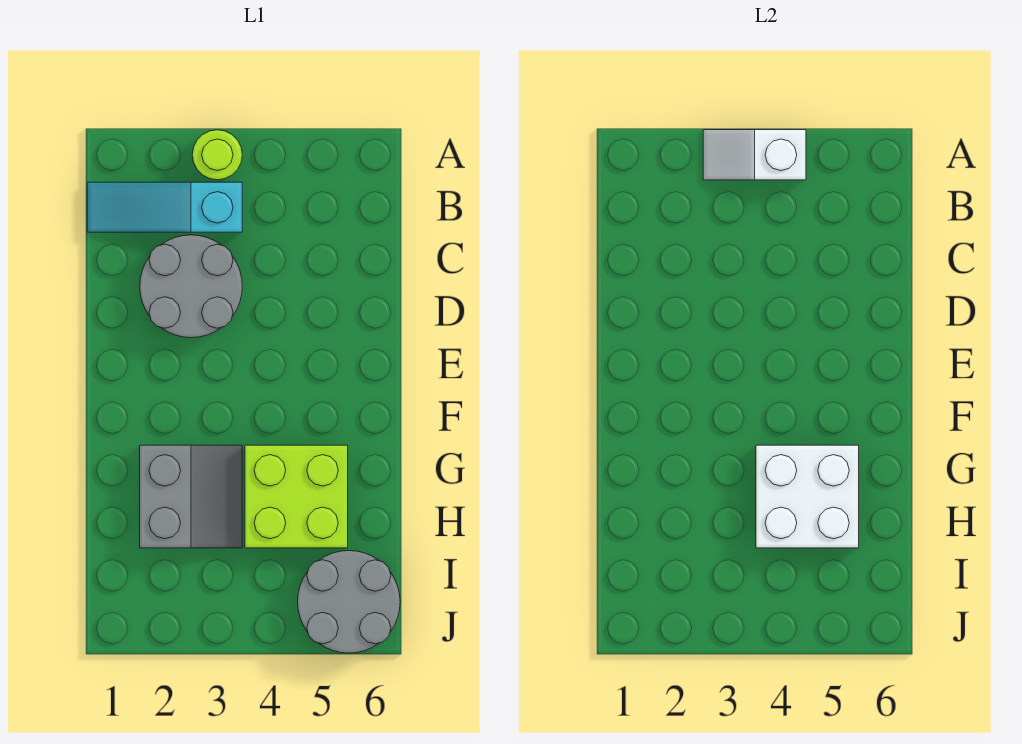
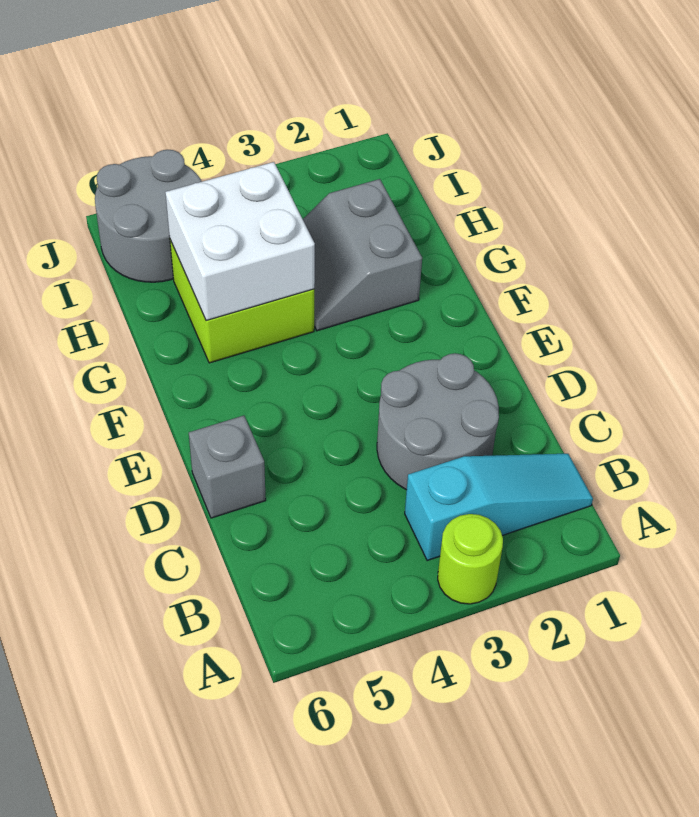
white slope A3:A4 level 2 top 4 -> none
none -> grey brick D6 level 1

